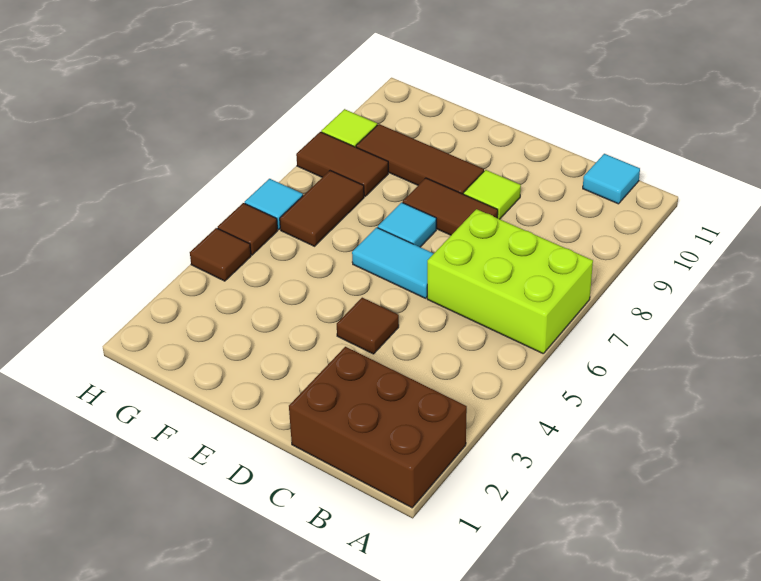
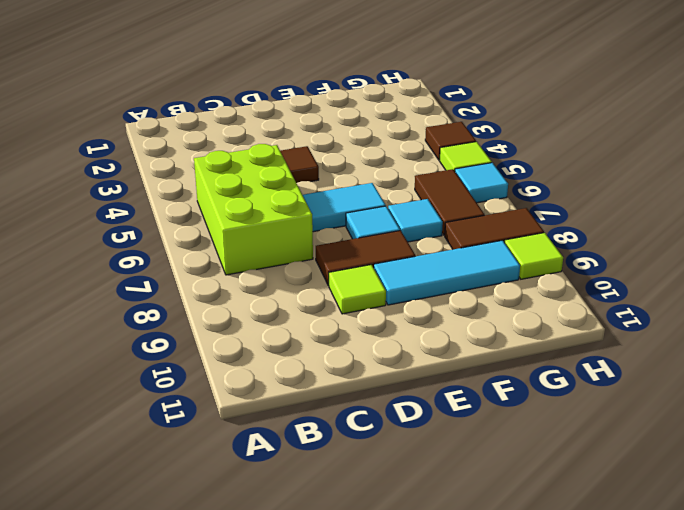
brown brick A1:C2 level 1 -> none
lime brick A6:C7 level 1 -> lime brick B5:C7 level 1
cyan tile B11 level 1 -> cyan tile F7 level 1
brown tile E9:G9 level 1 -> cyan tile E9:G9 level 1
brown tile H5 level 1 -> lime tile H5 level 1

